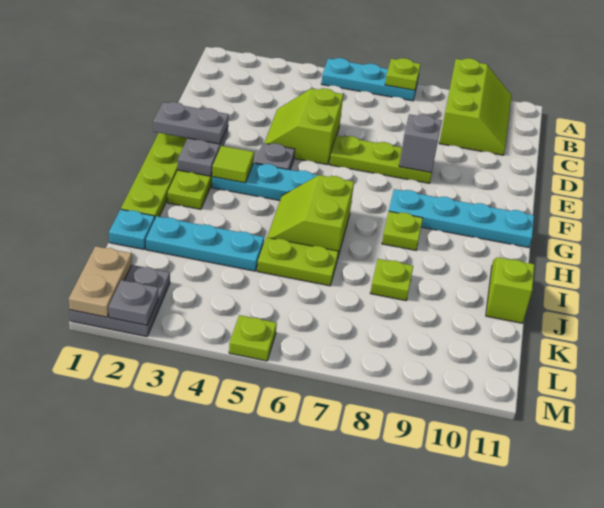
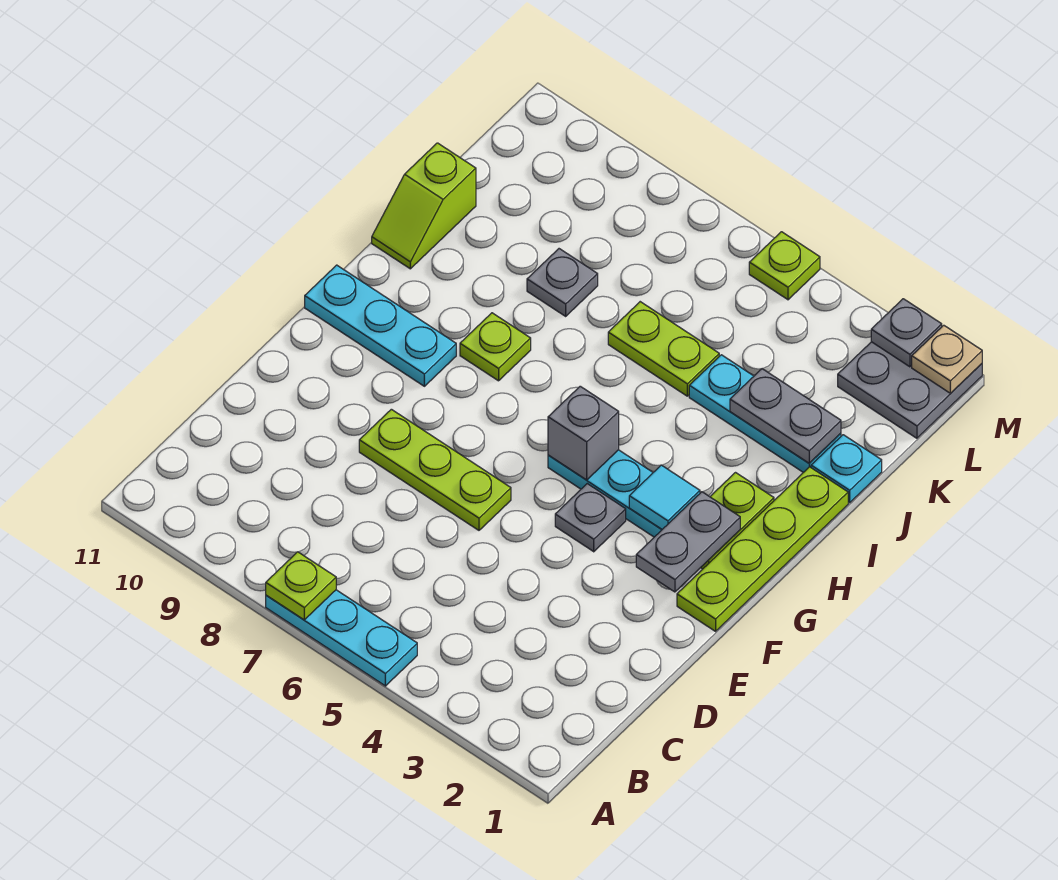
lime slope A9:C10 level 1 top 9 -> none
lime slope D4:E5 level 1 top 5 -> none
grey brick E8 level 2 -> grey brick G5 level 2
grey plate F1:F2 level 3 -> grey plate J2:J3 level 2
lime tile G3 level 2 -> cyan tile G3 level 2
cyan plate G8:G11 level 1 -> cyan plate G9:G11 level 1
lime slope H5:I6 level 1 top 6 -> none
lime plate J8 level 1 -> grey plate J8 level 1
tan plate L1:M1 level 2 -> tan plate M1 level 2

